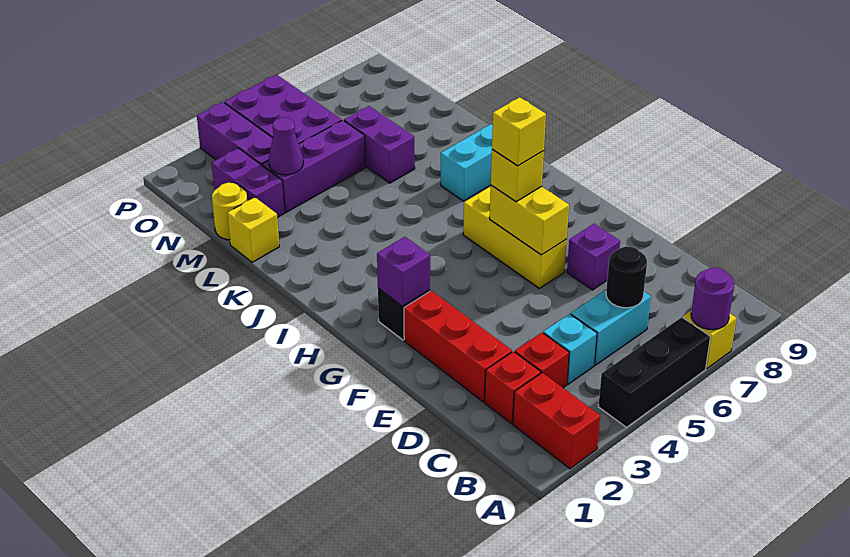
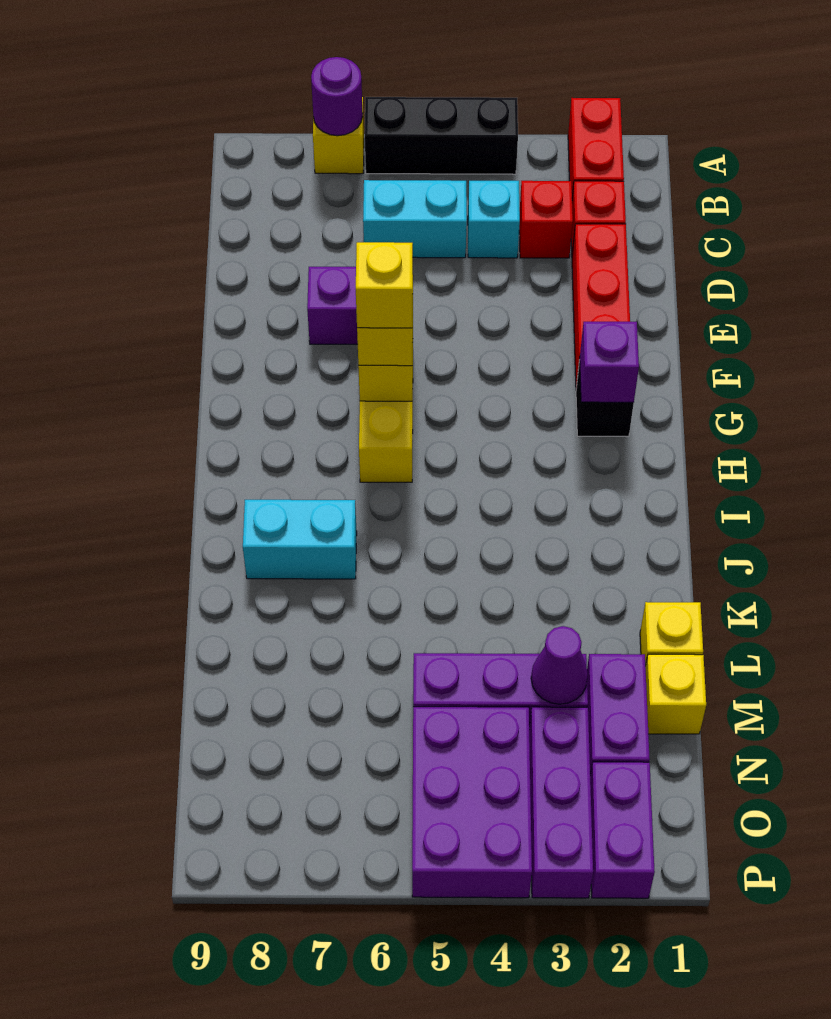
black round brick C6 level 2 -> none
purple brick L6:M6 level 1 -> purple brick O2:P2 level 1
yellow round brick M1 level 1 -> yellow brick M1 level 1

